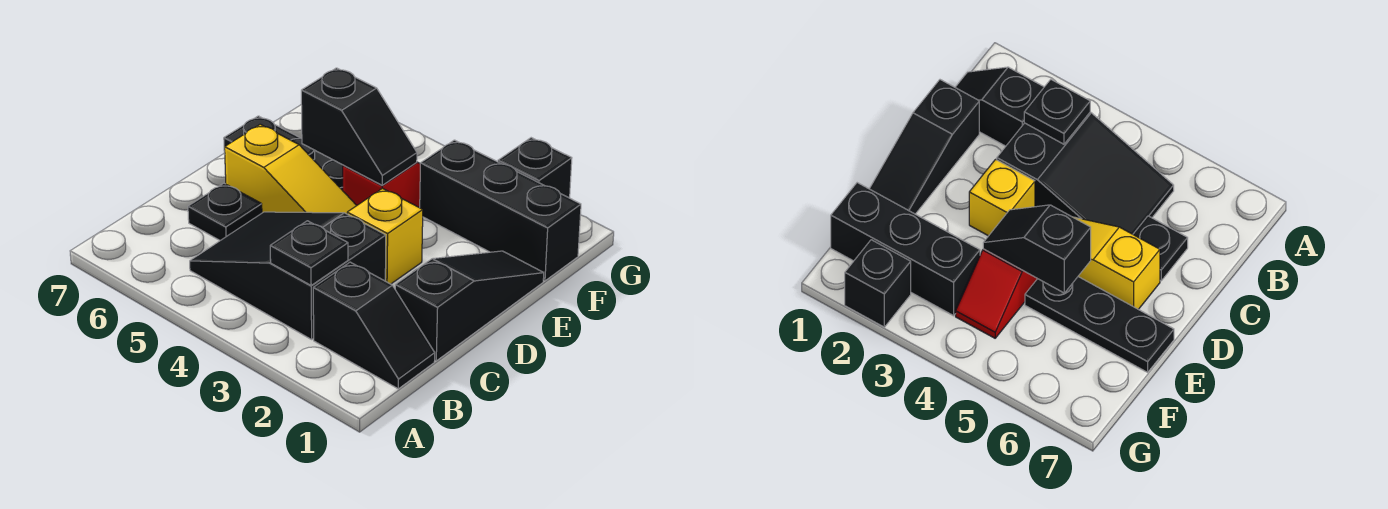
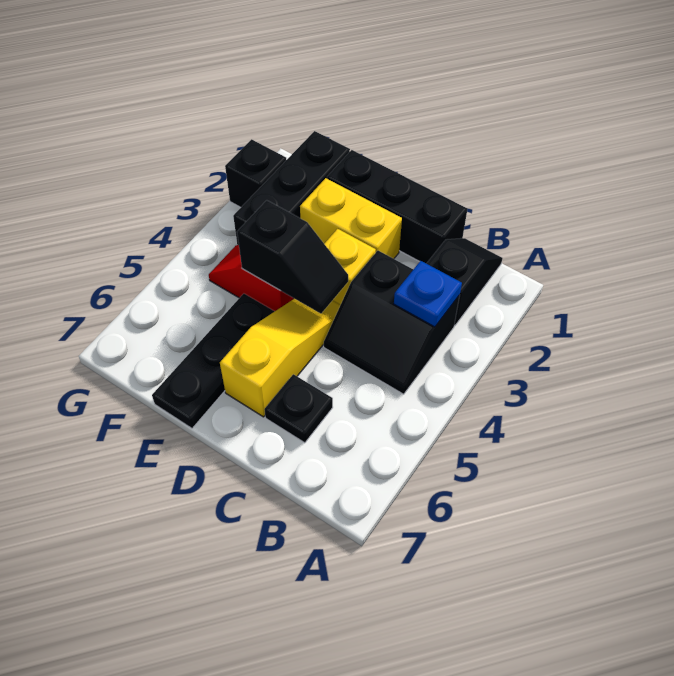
black slope B3:C5 level 1 top 3 -> black slope B3:C4 level 1 top 3
black plate B3 level 2 -> blue plate B3 level 2
black slope C1:E1 level 1 top C -> black brick C1:E1 level 1
none -> yellow brick D2:E2 level 1
black slope E4:E5 level 2 top 5 -> black slope D4:E4 level 2 top E

